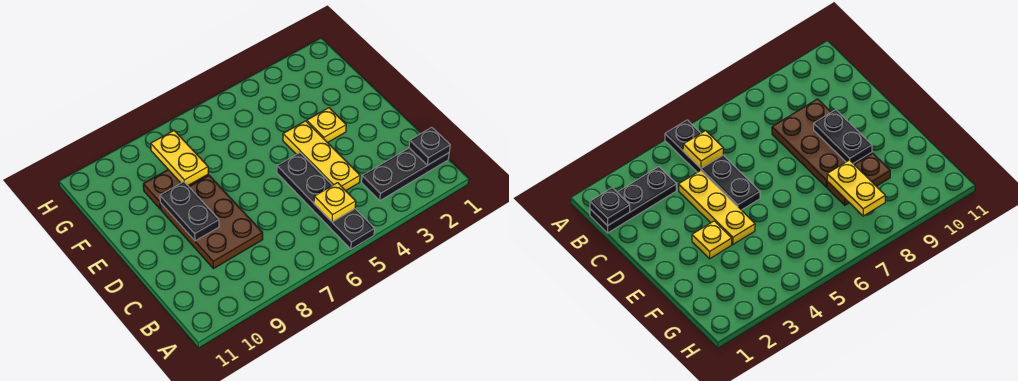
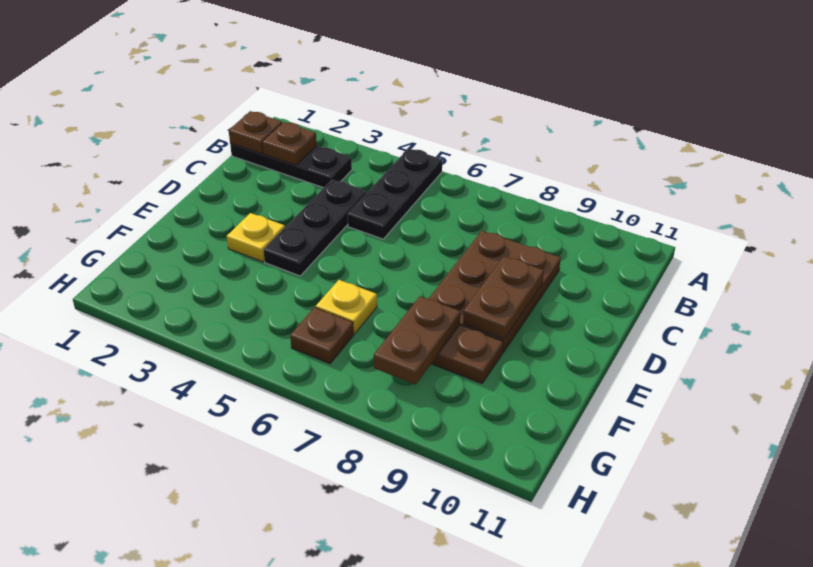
black plate A5:D5 level 1 -> black plate A5:C5 level 1
black plate B1 level 2 -> brown plate B1 level 2
none -> brown plate B2 level 2
yellow plate B5 level 2 -> yellow plate F6 level 1
yellow plate C4:E4 level 1 -> black plate C4:E4 level 1
black plate D9:E9 level 2 -> brown plate D9:E9 level 2
yellow plate F8:G8 level 2 -> brown plate F8:G8 level 2
none -> brown plate G6 level 1

